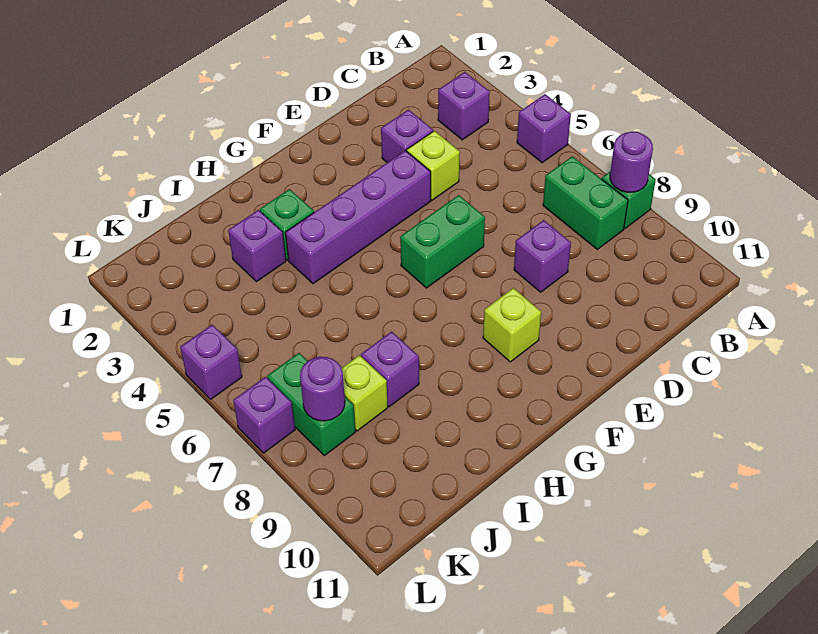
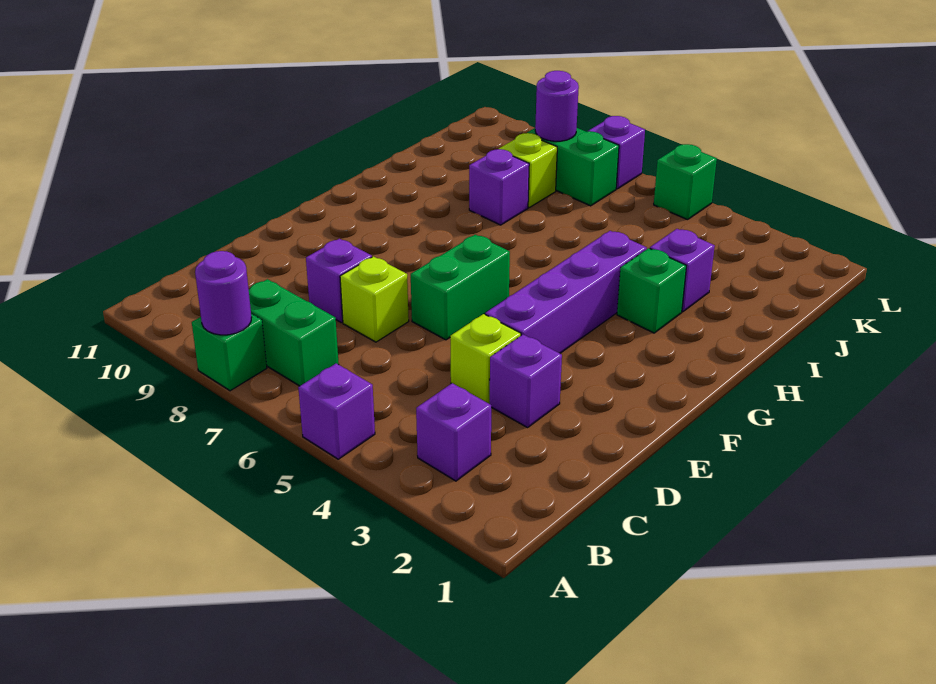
lime brick F9 level 1 -> lime brick D7 level 1
purple brick L5 level 1 -> green brick L5 level 1

